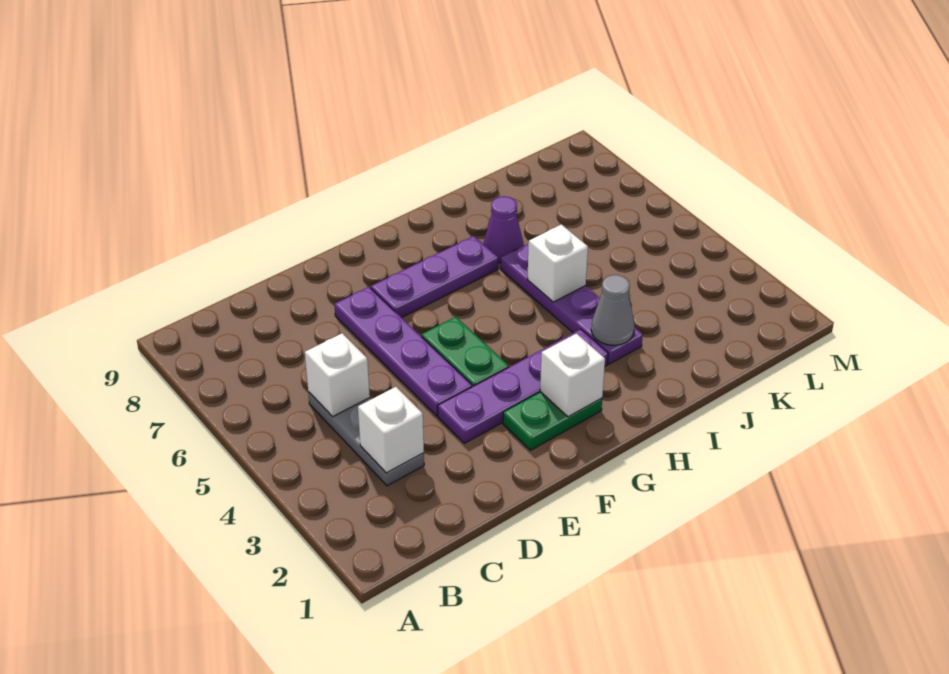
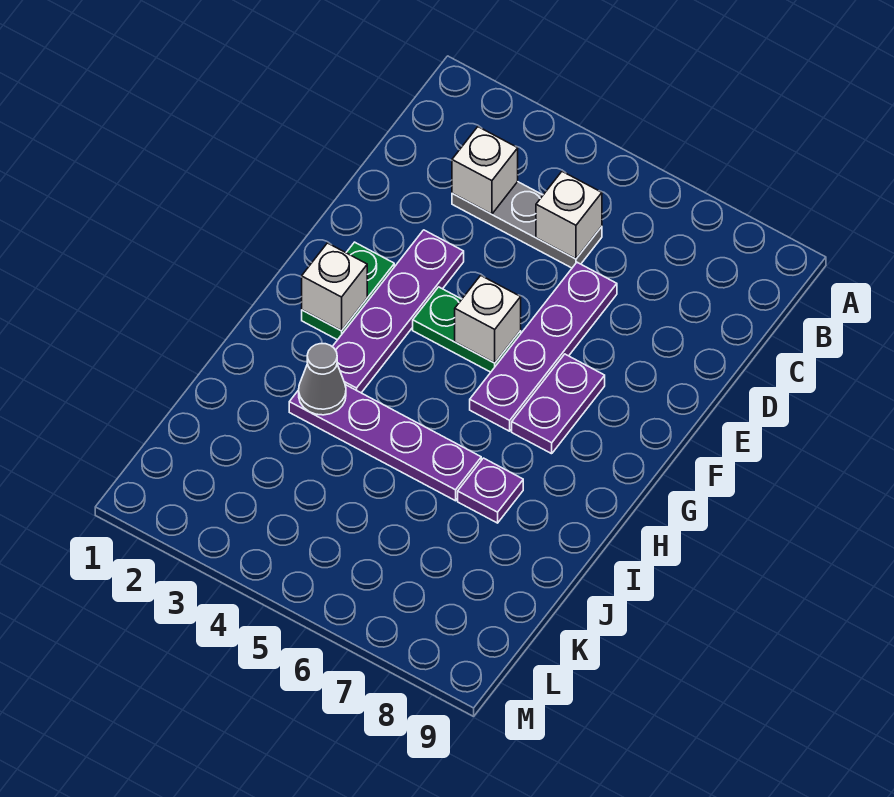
purple plate E4:E7 level 1 -> purple plate D6:G6 level 1
purple plate F7:H7 level 1 -> purple plate F7:G7 level 1
white brick I5 level 2 -> white brick F5 level 2
purple cone I7 level 1 -> purple plate I7 level 1

